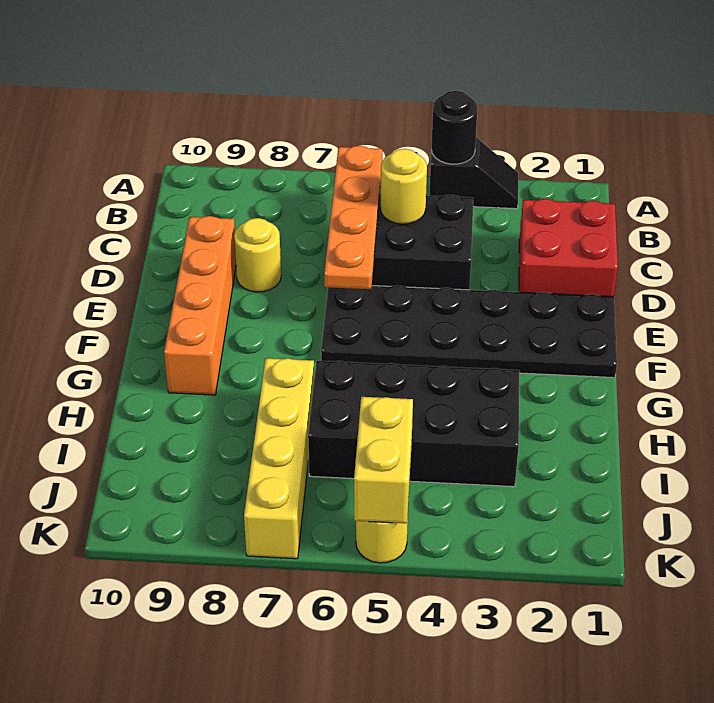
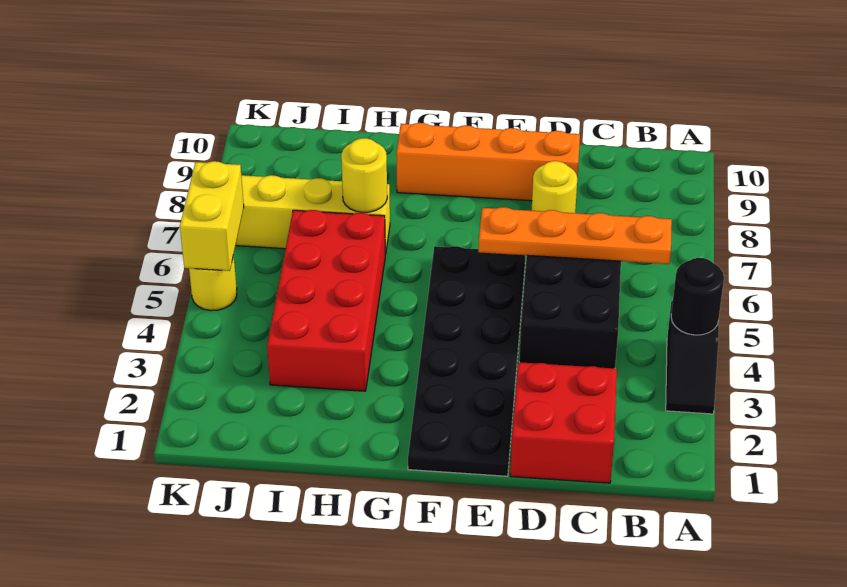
yellow round brick C5 level 2 -> yellow round brick H7 level 2
black brick H3:I6 level 1 -> red brick H3:I6 level 1
yellow brick J5:K5 level 2 -> yellow brick K5:K6 level 2

